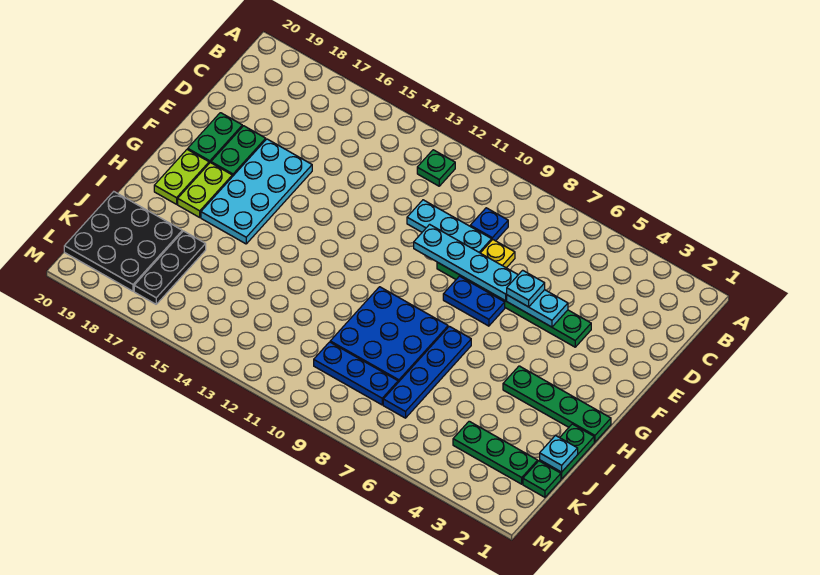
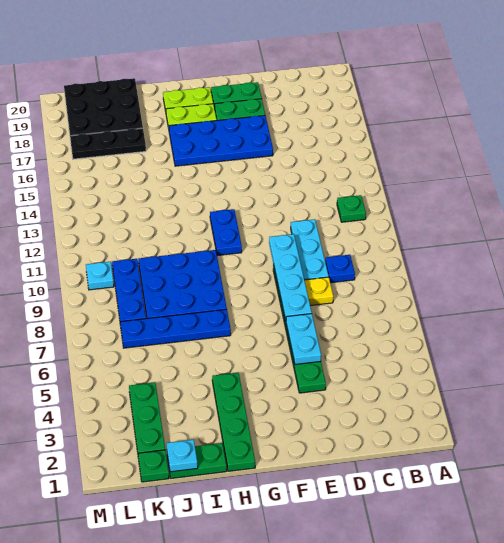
cyan plate E6 level 3 -> cyan plate L10 level 1
cyan plate E16:H17 level 1 -> blue plate E16:H17 level 1
blue plate F7:F8 level 1 -> blue plate G11:G12 level 1

